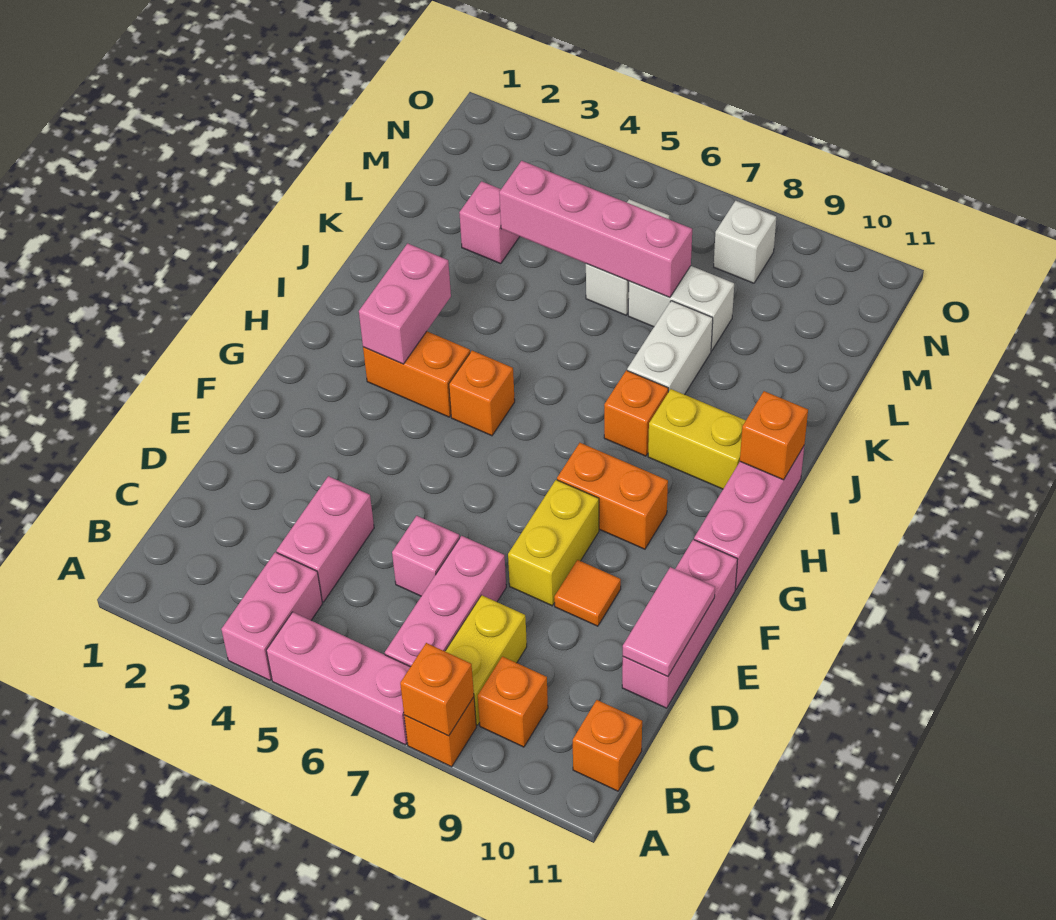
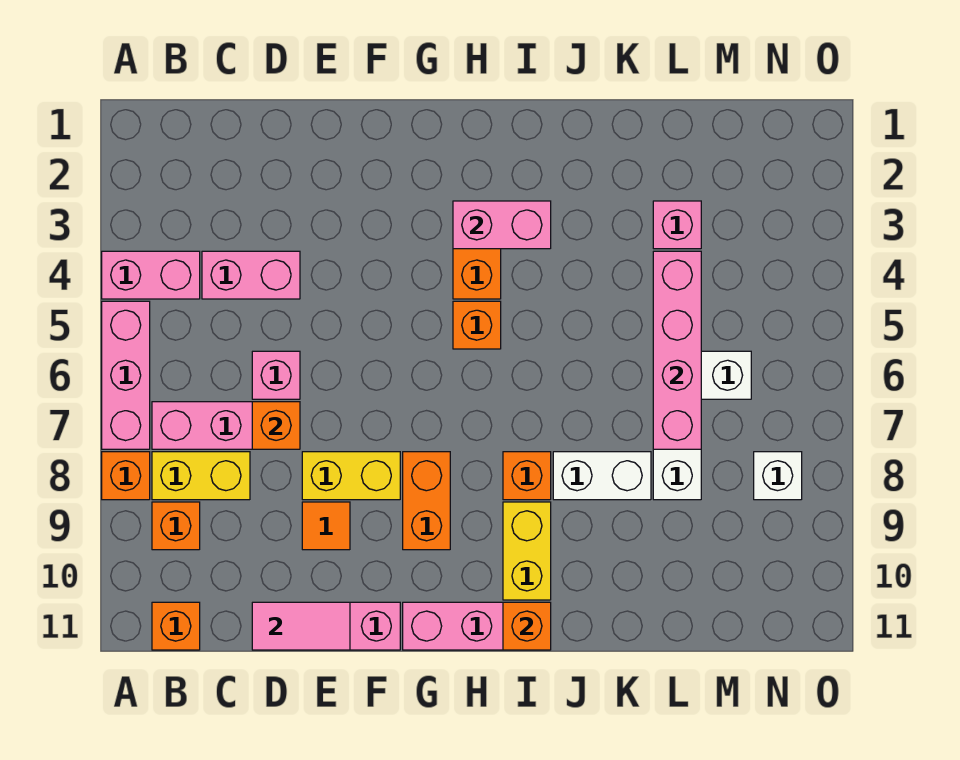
orange brick A8 level 2 -> orange brick D7 level 2

